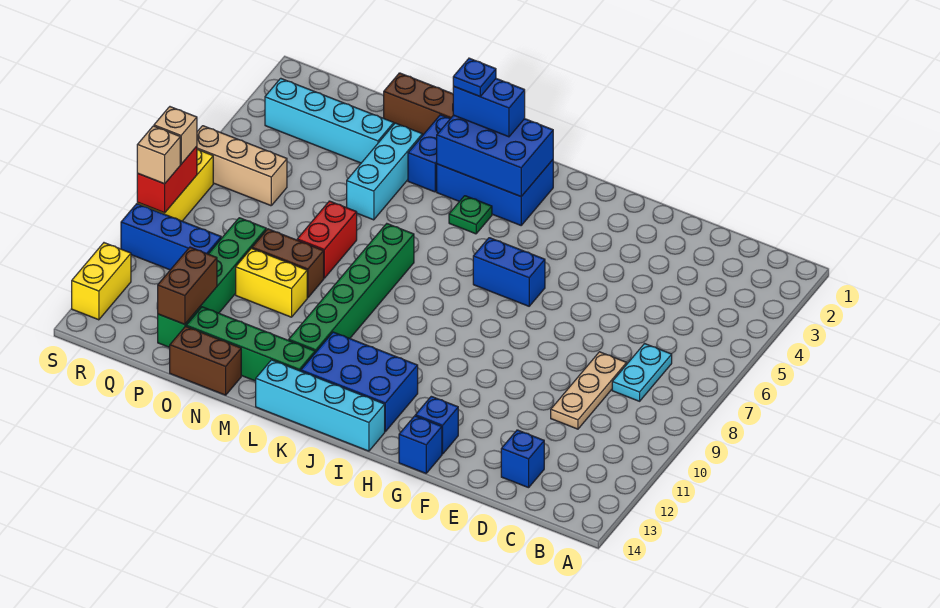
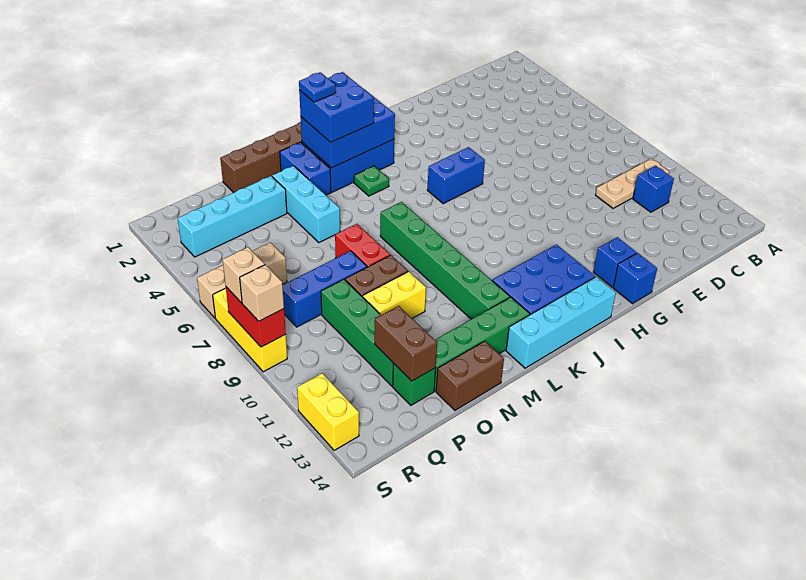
cyan plate C7:C8 level 1 -> none
tan plate D8:D10 level 1 -> tan plate B10:D10 level 1
blue brick D13 level 1 -> blue brick C11 level 1
blue brick K2:L2 level 3 -> blue brick K2:L3 level 3
blue brick Q10:S10 level 1 -> blue brick O8:Q8 level 1

